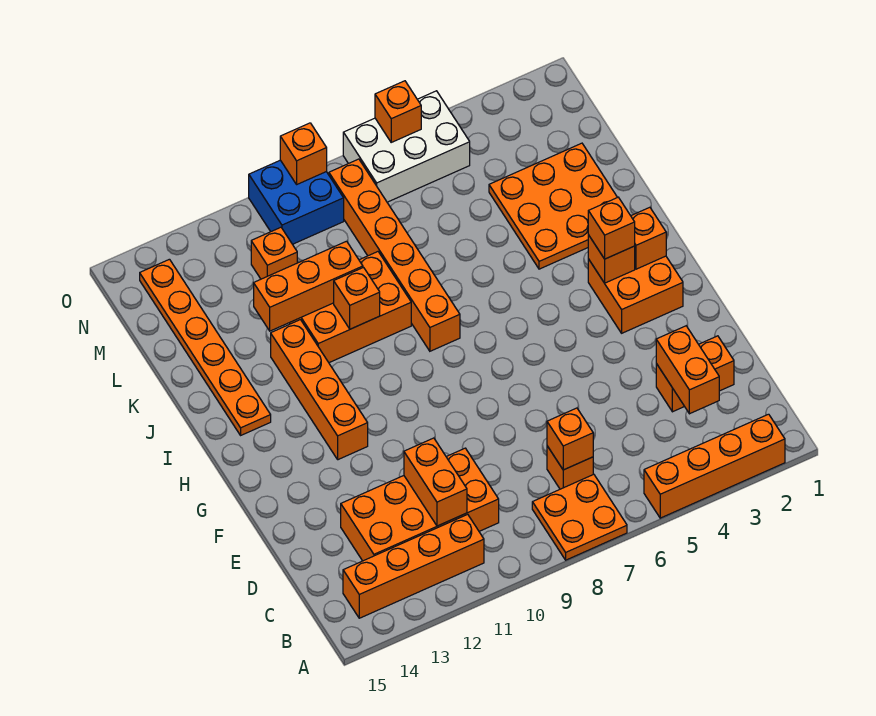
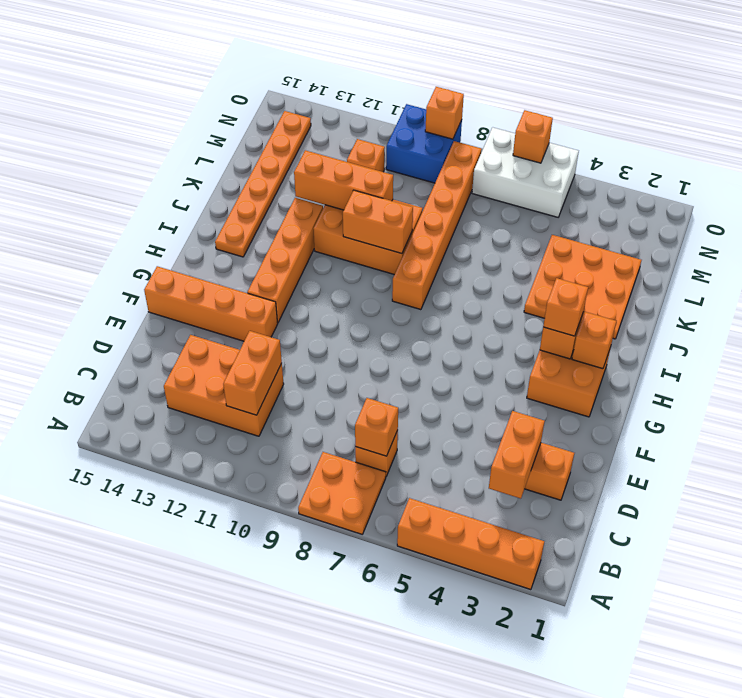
orange brick B11:B14 level 1 -> orange brick F12:F15 level 1
orange brick C10:D13 level 1 -> orange brick C11:D13 level 1
orange brick J10 level 2 -> orange brick J9:J10 level 2

